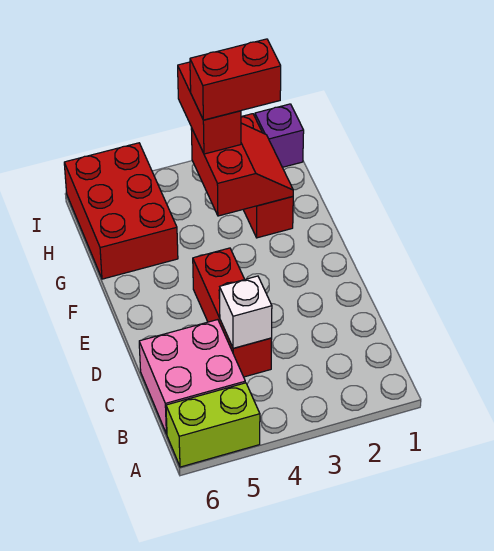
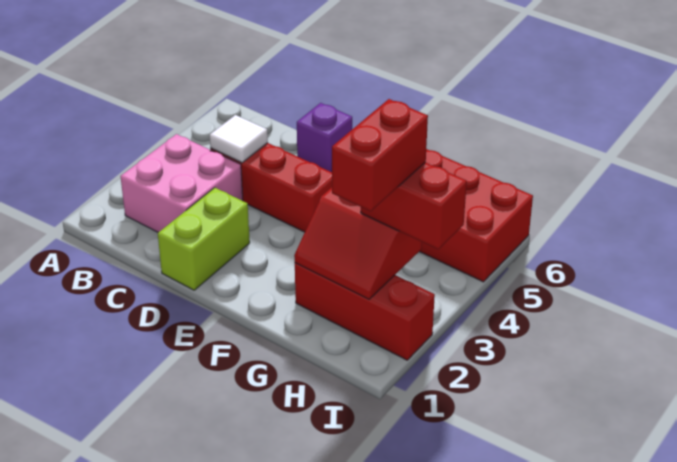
lime brick A5:A6 level 1 -> lime brick D1:D2 level 1
pink brick B5:C6 level 1 -> pink brick B2:C3 level 1
white brick C4 level 2 -> white tile C4 level 2
purple brick I1 level 1 -> purple brick D6 level 1

